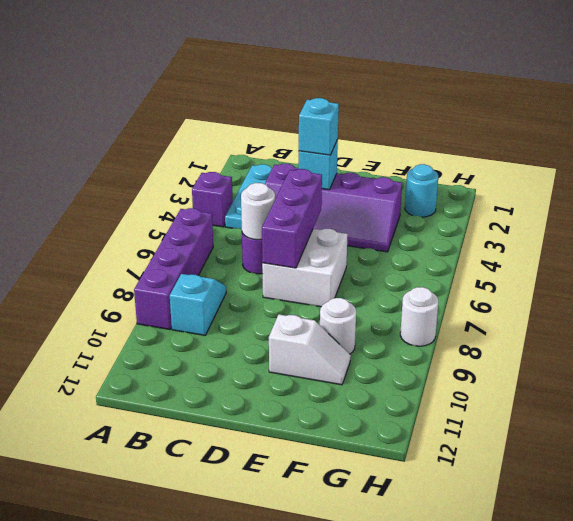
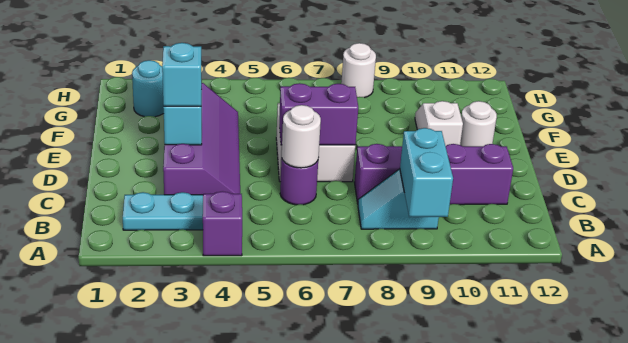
purple brick A6:A9 level 1 -> purple brick C8:C11 level 1
none -> cyan brick A9:B9 level 2
purple brick D5:D7 level 2 -> purple brick D6:D7 level 2
white round brick F9 level 1 -> white round brick E11 level 1

